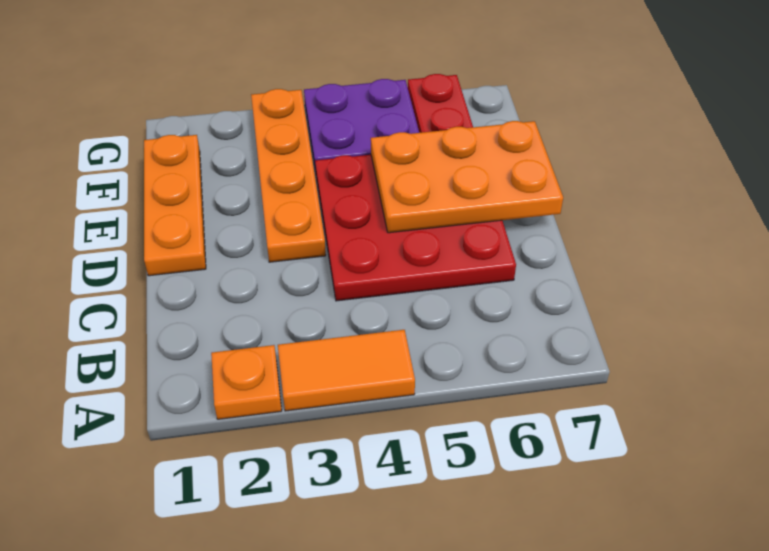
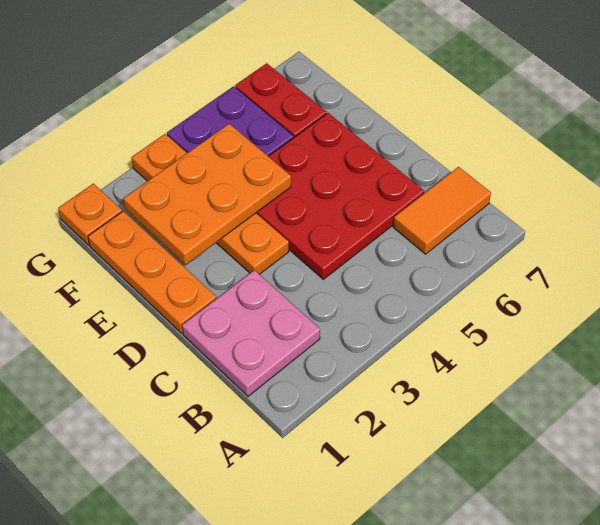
orange plate A2 level 1 -> orange plate G1 level 1
orange tile A3:A4 level 1 -> orange tile B6:B7 level 1
none -> pink plate B1:C2 level 1
orange plate D5:E7 level 2 -> orange plate E2:F4 level 2

